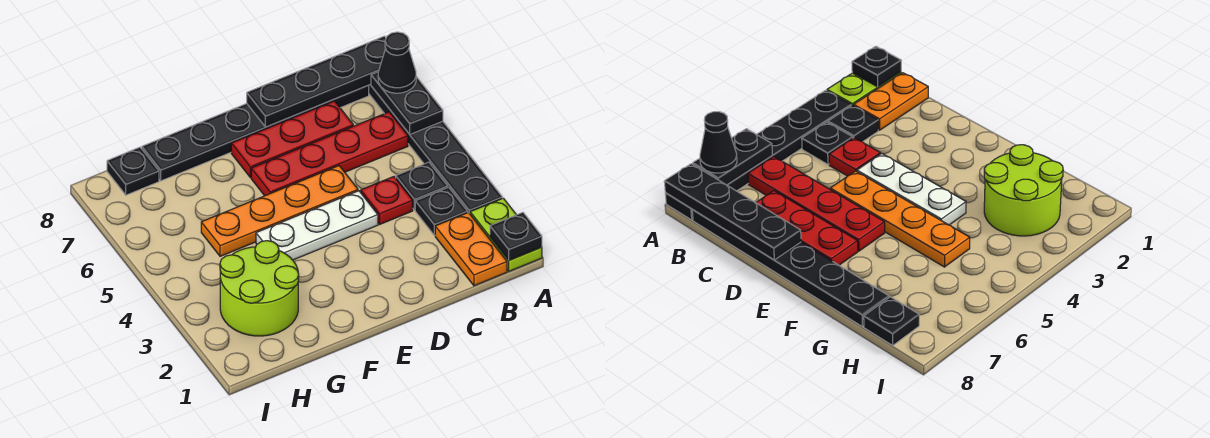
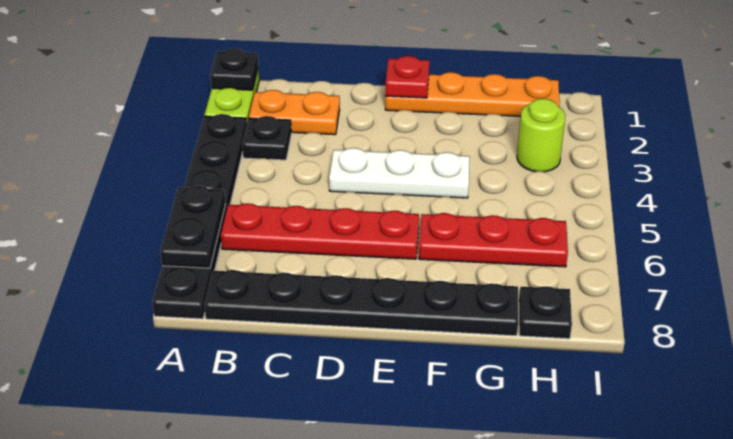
black cone A7 level 3 -> none
black plate A8:D8 level 2 -> none
orange plate B1:B2 level 1 -> orange plate B2:C2 level 1
black plate B4 level 1 -> none
red plate C4 level 1 -> red plate E1 level 2
red plate C7:E7 level 1 -> red plate F6:H6 level 1
orange plate D5:G5 level 1 -> orange plate E1:H1 level 1
lime round brick G2:H3 level 1 -> lime round brick H3 level 1

